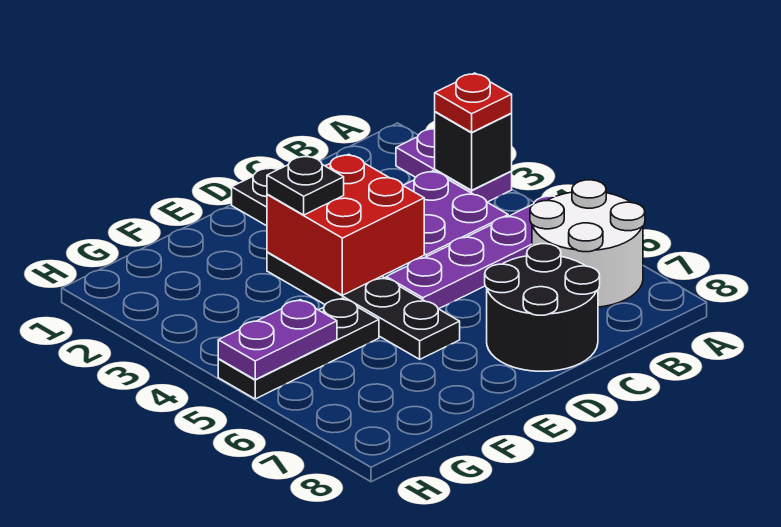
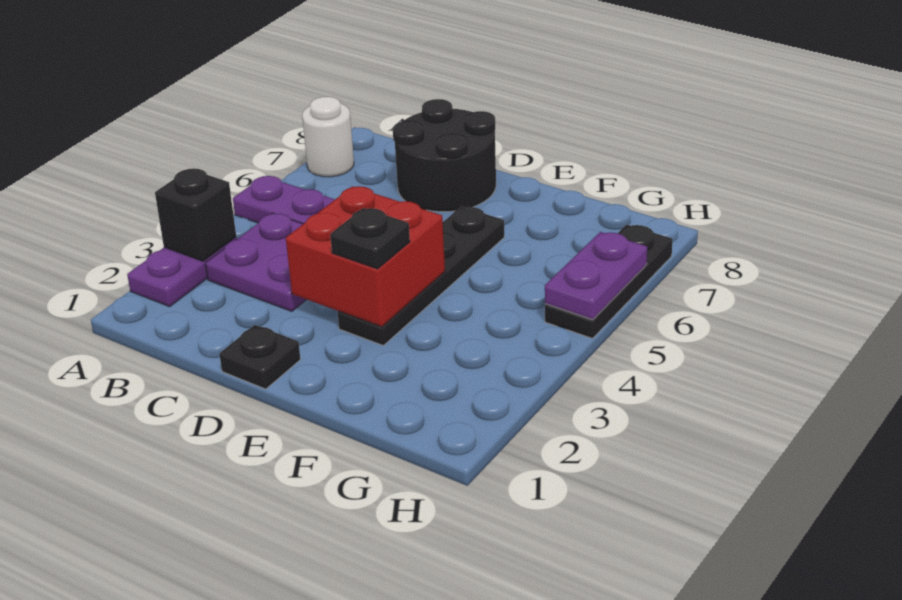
red plate A3 level 3 -> none
white round brick A6:B7 level 1 -> white round brick A7 level 1
black plate F5:H5 level 1 -> black plate H5:H7 level 1
purple plate G5:H5 level 2 -> purple plate H5:H6 level 2

